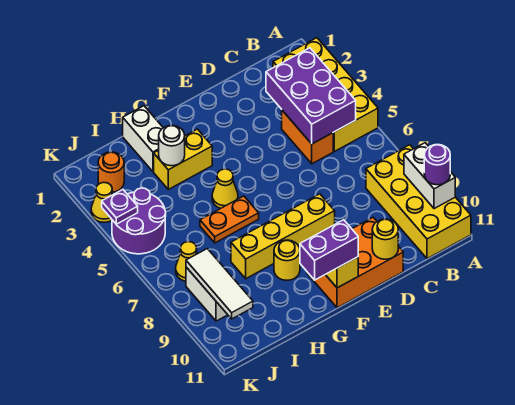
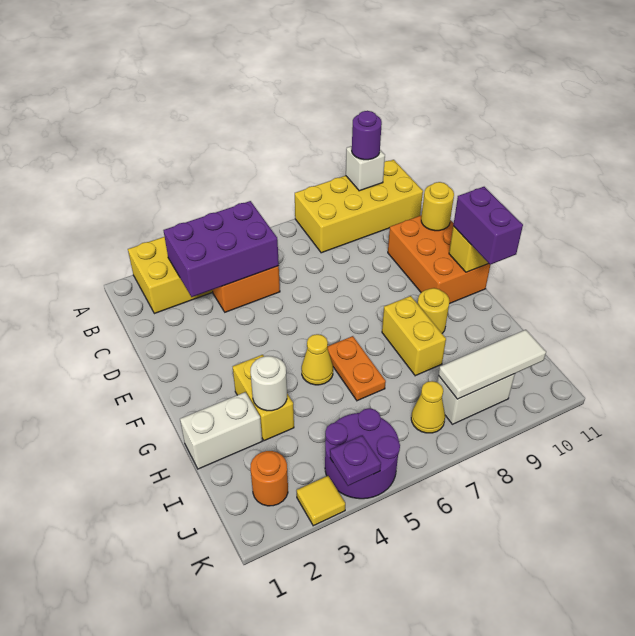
white brick A9:A10 level 2 -> white brick A10 level 2
yellow brick E8:H8 level 1 -> yellow brick G8:H8 level 1
yellow cone K3 level 1 -> yellow tile K3 level 1

